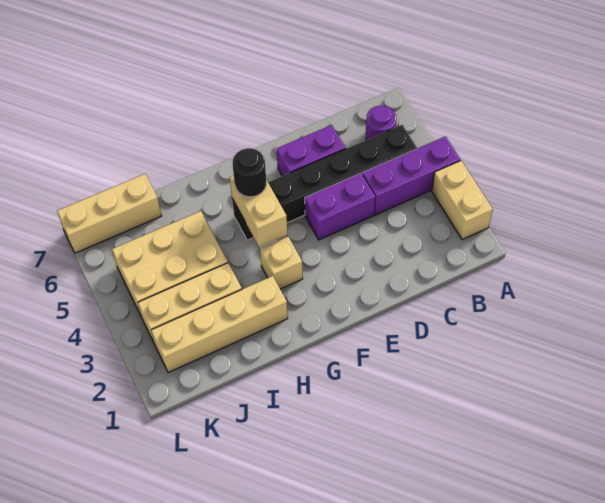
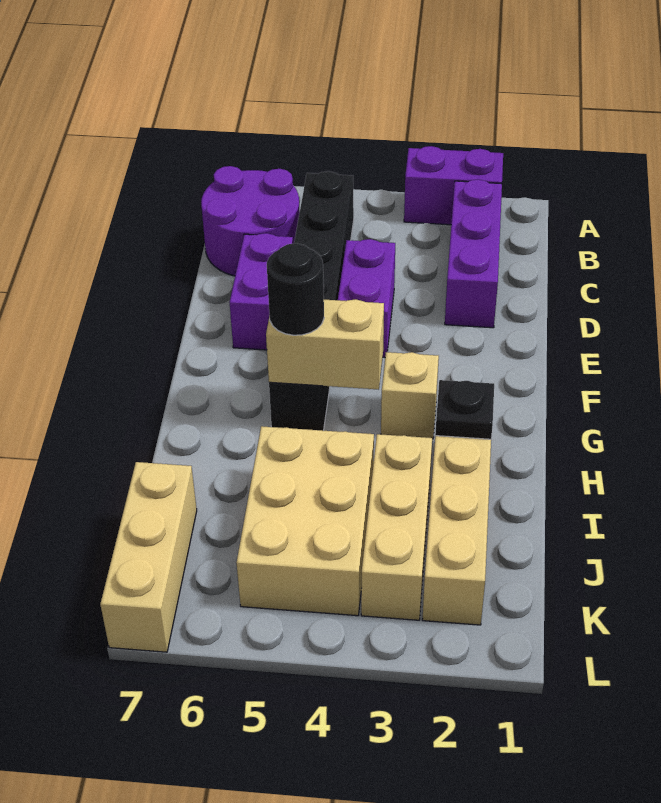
tan brick A2:A3 level 1 -> purple brick A2:A3 level 1
purple brick A4:C4 level 1 -> purple brick B2:D2 level 1
purple round brick B6 level 1 -> purple round brick B6:C7 level 1
none -> black plate H2 level 2

